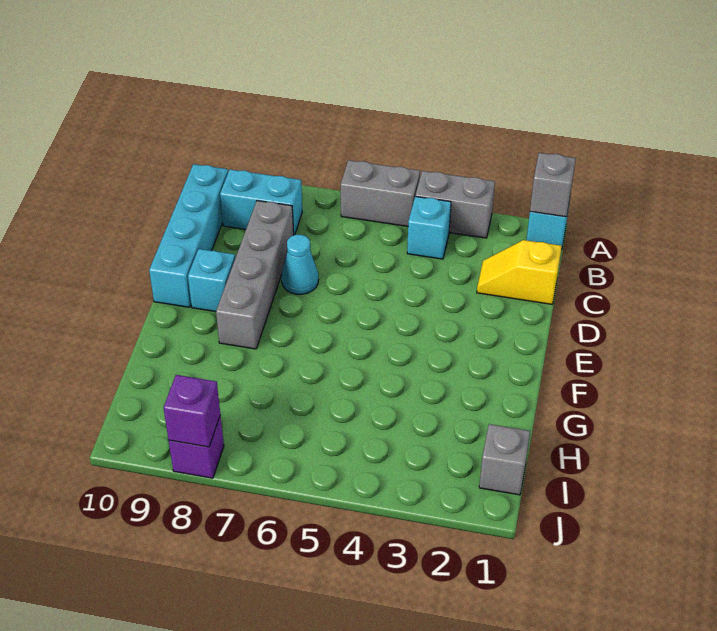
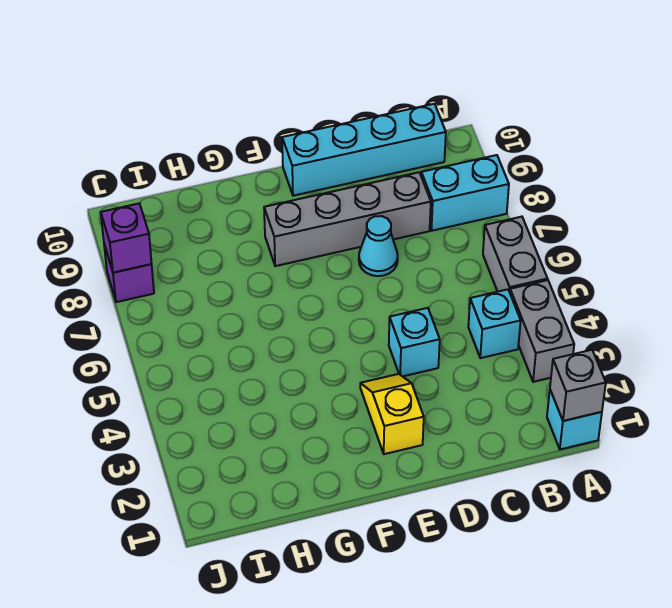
cyan brick B8:B9 level 1 -> cyan brick A8:B8 level 1
yellow slope C1:C2 level 1 top 1 -> yellow slope E2:E3 level 1 top 2
cyan brick E9 level 1 -> cyan brick D4 level 1
grey brick I1 level 1 -> none

